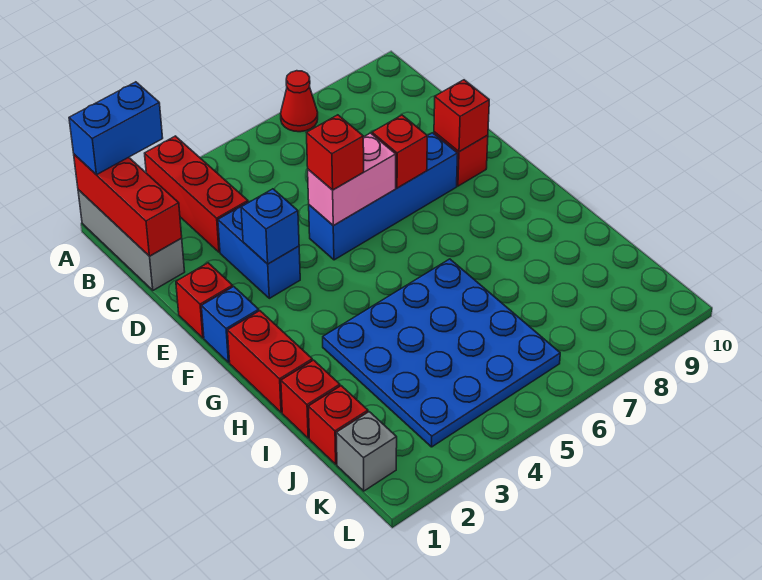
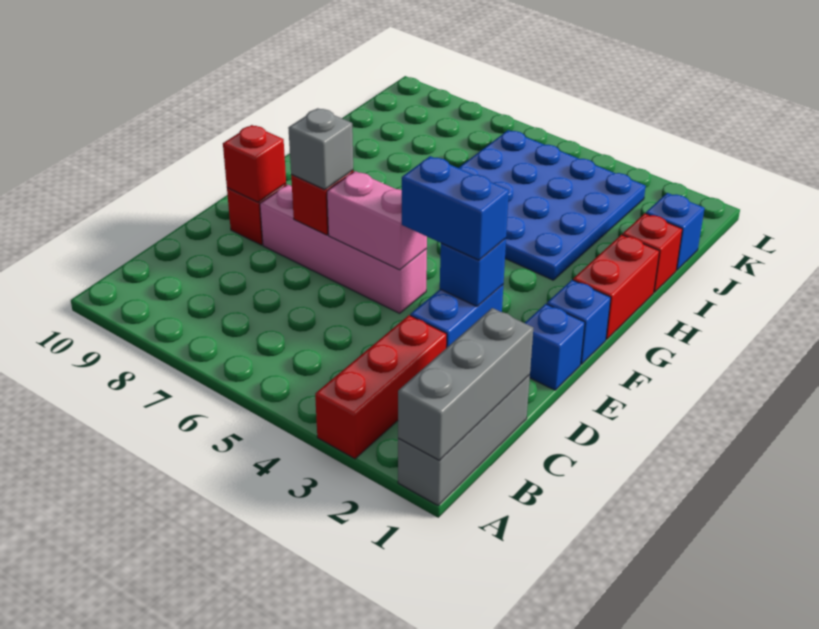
red brick A1:C1 level 2 -> grey brick A1:C1 level 2
blue brick A1:A2 level 3 -> blue brick E3:E4 level 3
red cone A7 level 1 -> none
red brick E1 level 1 -> blue brick E1 level 1
blue brick E5:E8 level 1 -> pink brick E5:E8 level 1
red brick E5 level 3 -> none
red brick J1 level 1 -> blue brick J1 level 1
grey brick K1 level 1 -> grey brick E7 level 3

